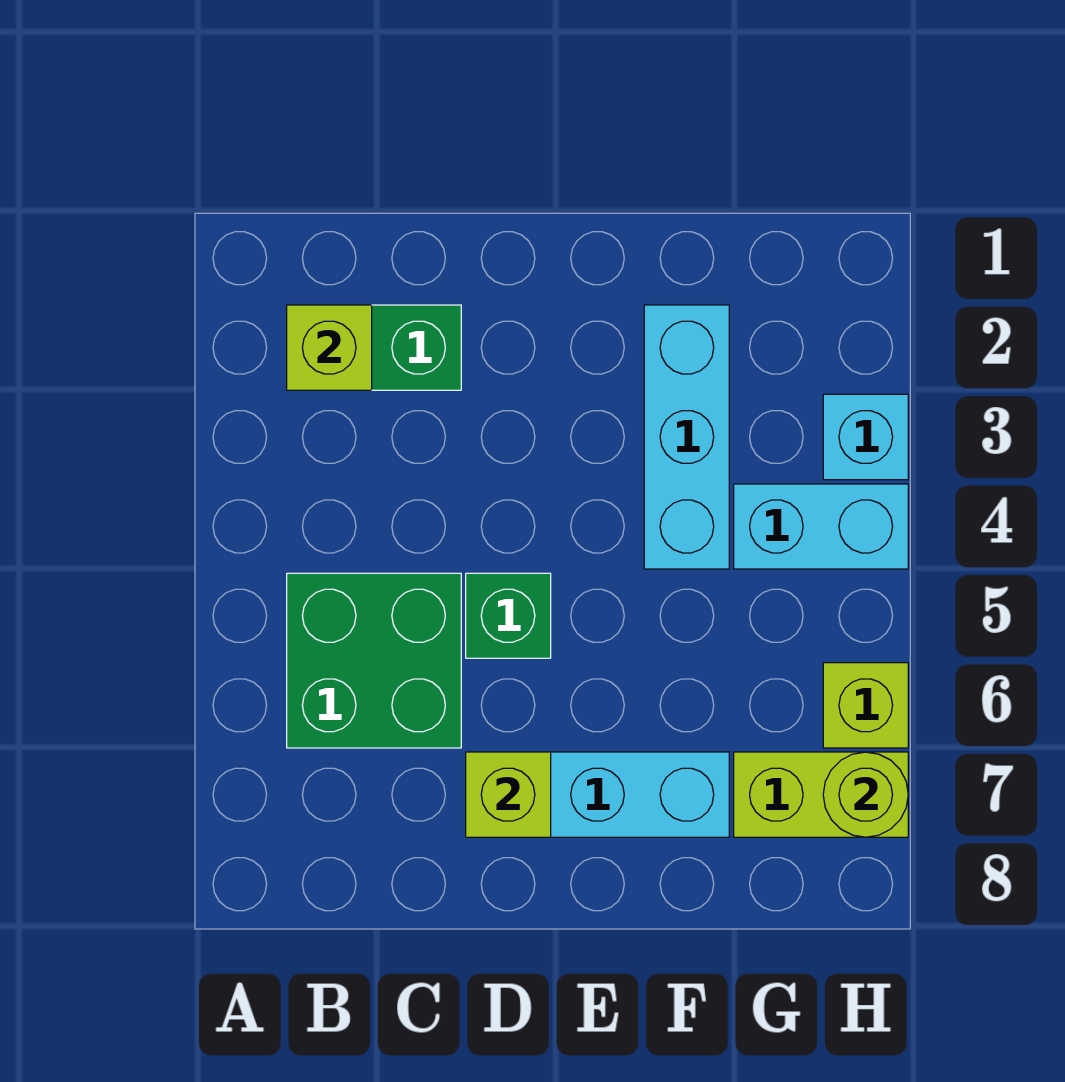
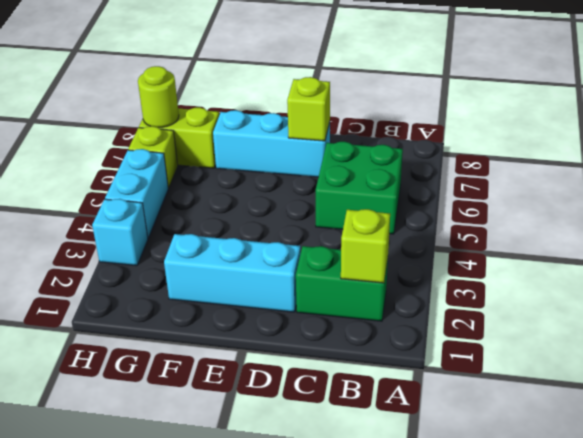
green brick D5 level 1 -> none
cyan brick F2:F4 level 1 -> cyan brick D2:F2 level 1
cyan brick G4:H4 level 1 -> cyan brick H4:H5 level 1

